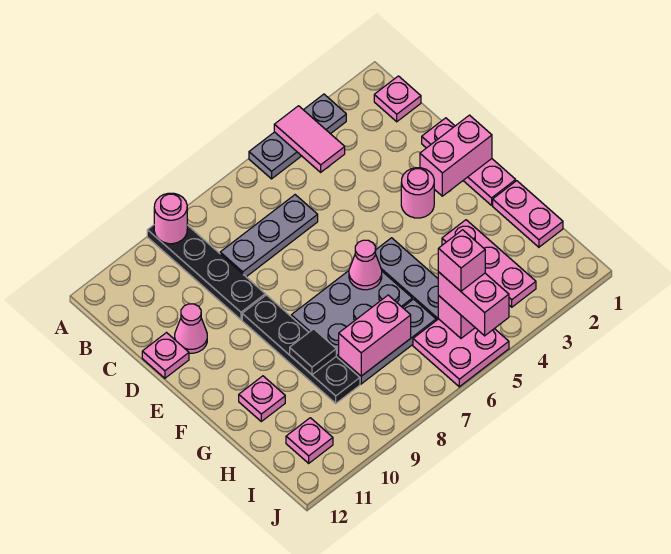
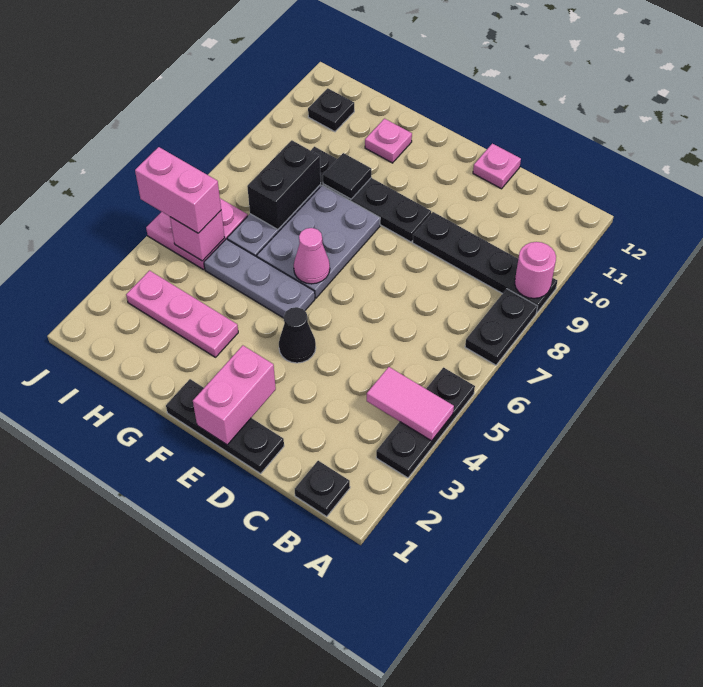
grey plate A3:A5 level 1 -> black plate A3:A5 level 1
none -> black plate A7:A8 level 1
pink plate B1 level 1 -> black plate B1 level 1
grey plate C6:C8 level 1 -> none
pink plate D1:F1 level 1 -> black plate D1:F1 level 1
pink cone D11 level 1 -> none
pink round brick E3 level 1 -> none
none -> black cone E4 level 1
pink plate G1:H1 level 1 -> none
pink brick H7:H8 level 2 -> black brick H7:H8 level 2
pink brick I5 level 4 -> none
pink plate I11 level 1 -> black plate I11 level 1

